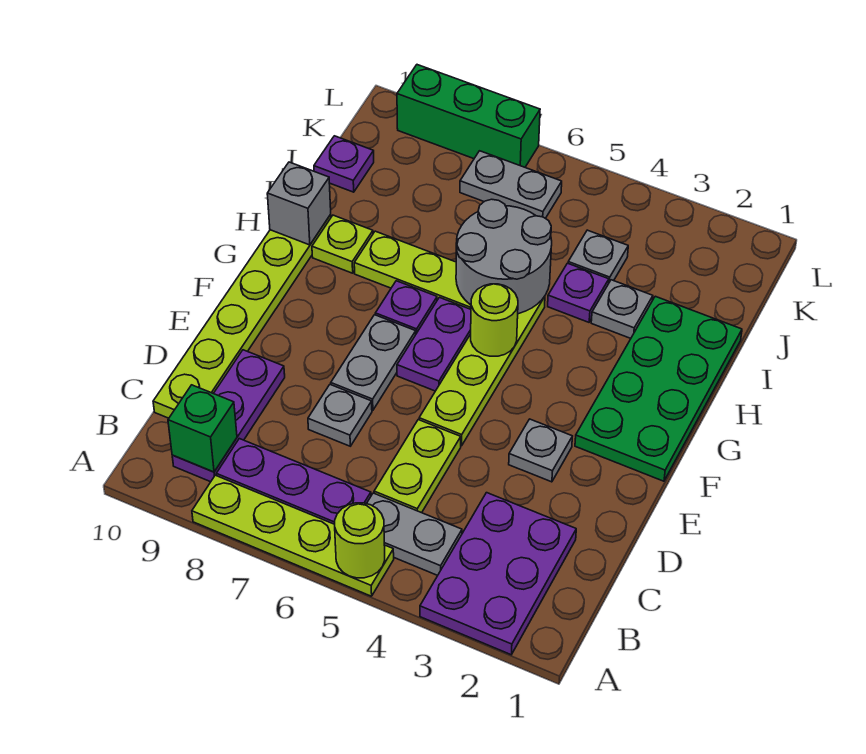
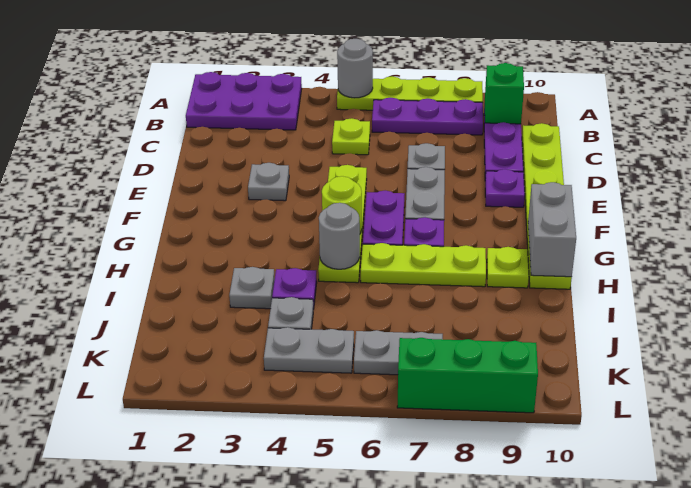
purple plate A2:C3 level 1 -> purple plate A1:B3 level 1
lime round brick A5 level 2 -> grey round brick A5 level 2
grey plate B4:B5 level 1 -> grey plate K4:K5 level 1
lime plate C5:D5 level 1 -> lime plate C5 level 1
green plate F1:I2 level 1 -> none
grey round brick H5:I6 level 2 -> grey round brick H5 level 2
grey brick H10 level 2 -> grey brick G10:H10 level 2
purple plate J10 level 1 -> purple plate E9 level 1

